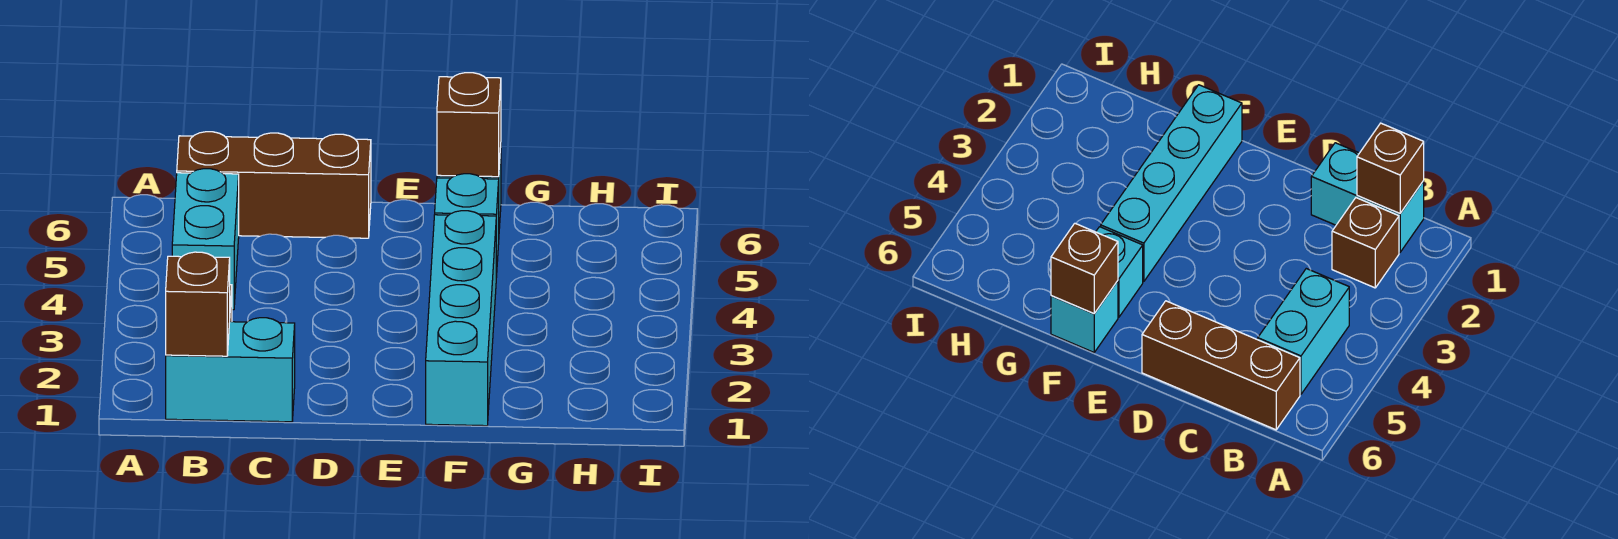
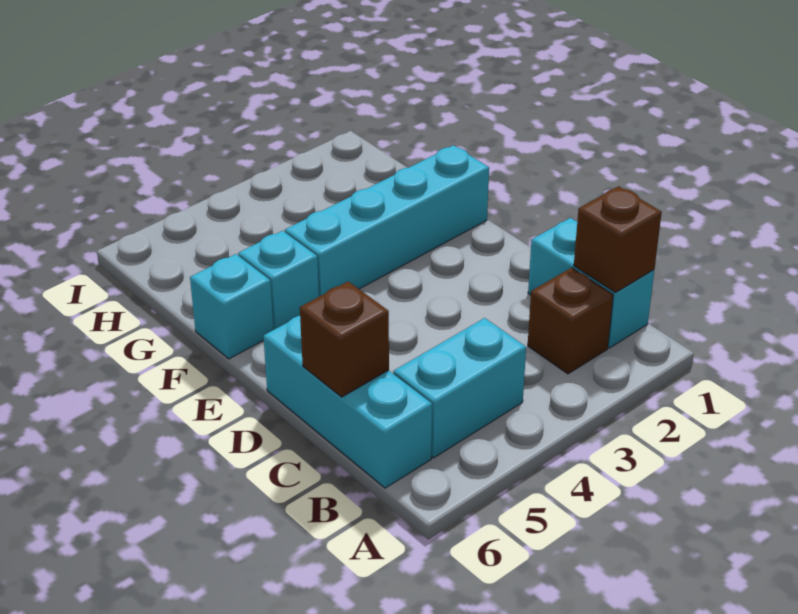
brown brick B6:D6 level 1 -> cyan brick B6:D6 level 1
brown brick F6 level 2 -> brown brick C6 level 2

